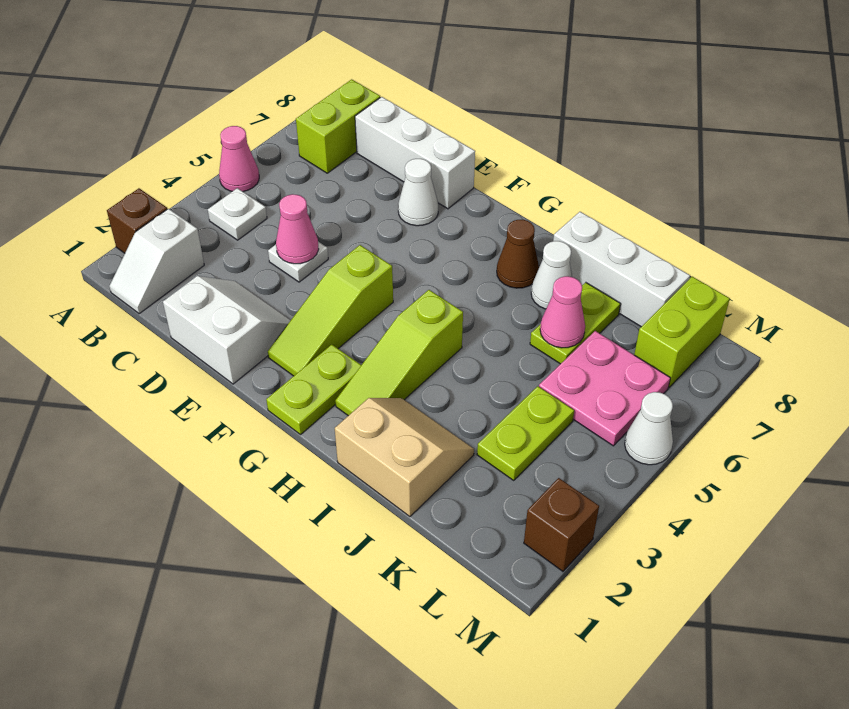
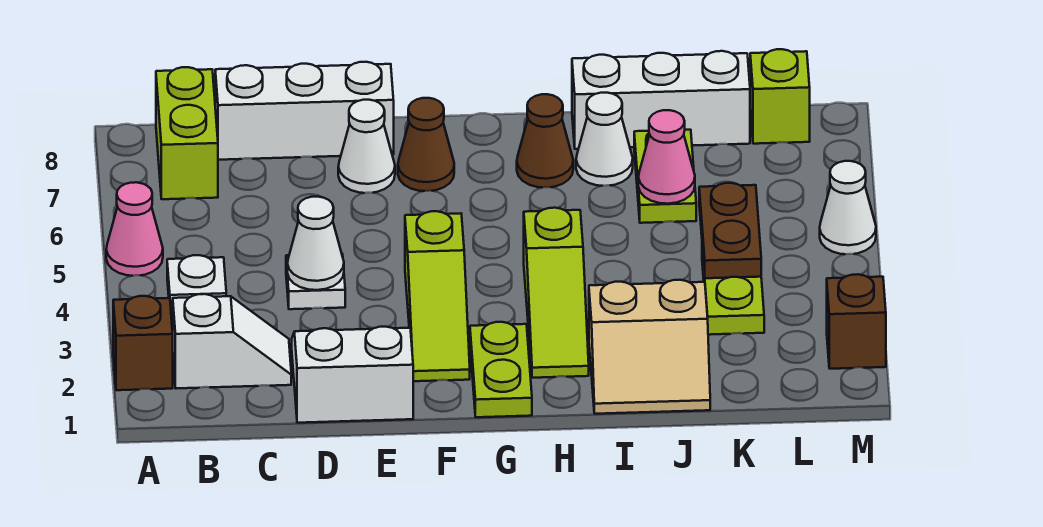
white slope B1:B2 level 1 top 2 -> white slope B2:C2 level 1 top B
pink cone D4 level 2 -> white cone D4 level 2
none -> brown cone F7 level 1
tan slope I1:J2 level 1 top 1 -> tan slope I1:J2 level 1 top 2
none -> brown plate K4:K5 level 2
pink plate K5:L6 level 1 -> none
lime brick L7:L8 level 1 -> lime brick L8 level 1

